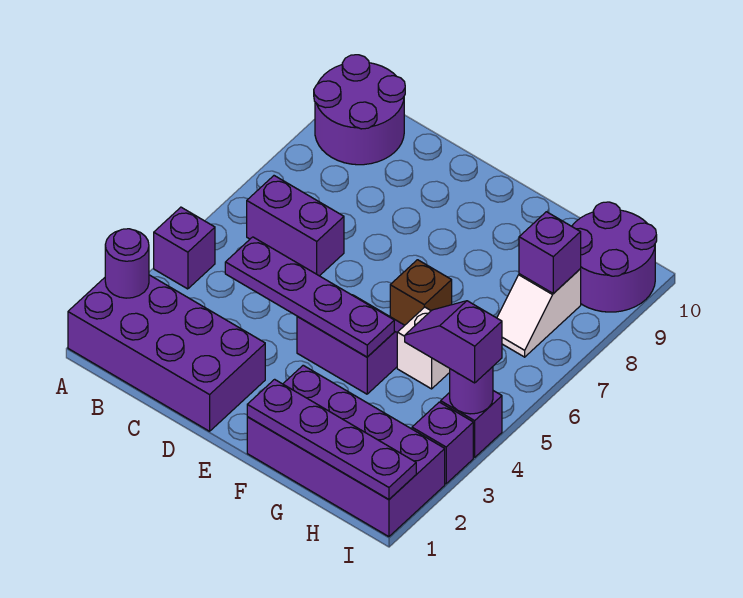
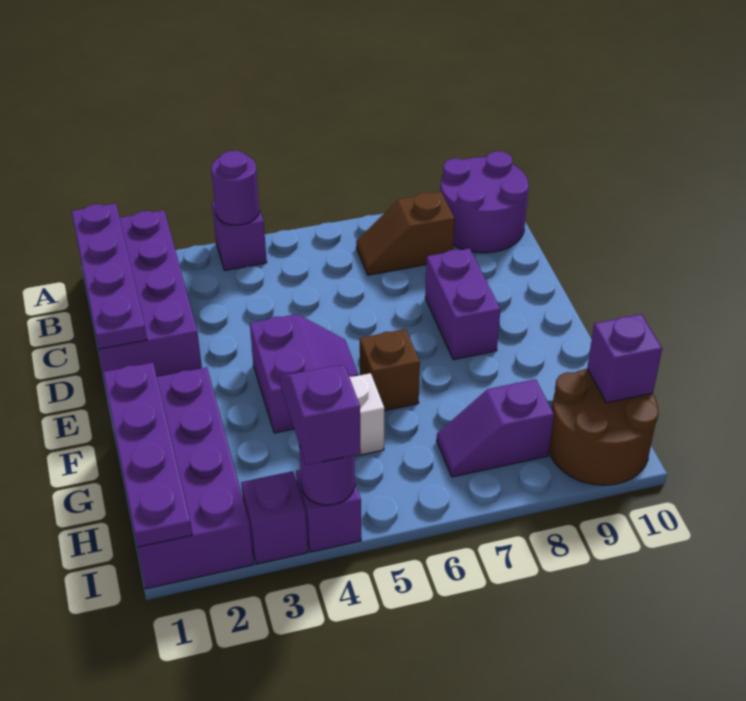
purple round brick A2 level 2 -> purple round brick A4 level 2
purple brick B6:C6 level 1 -> purple brick D8:E8 level 1
none -> brown slope B7:B8 level 1 top 8
purple plate C4:F4 level 2 -> purple plate A1:D1 level 2
white slope H7:H8 level 1 top 8 -> purple slope H7:H8 level 1 top 8
purple brick H8 level 2 -> purple brick H10 level 2
purple round brick H9:I10 level 1 -> brown round brick H9:I10 level 1

